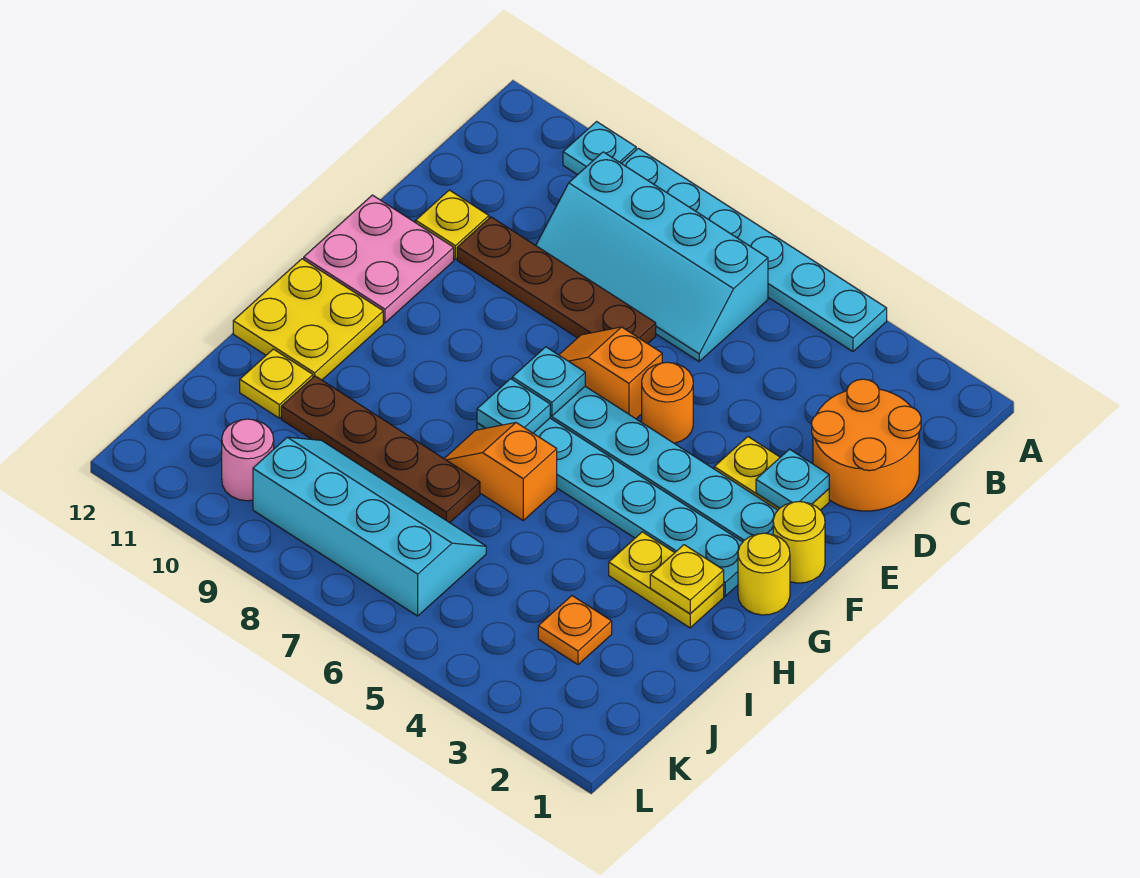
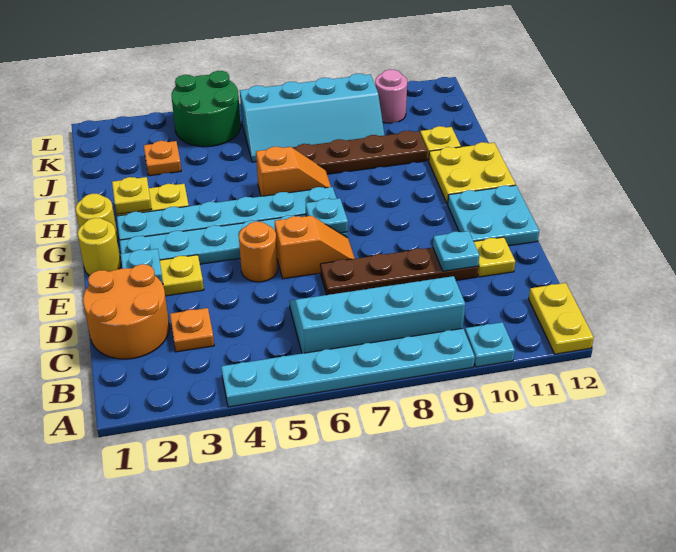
none -> yellow plate A12:B12 level 1
none -> orange plate C3 level 1
pink plate E11:F12 level 1 -> cyan plate E11:F12 level 1
cyan plate G7 level 2 -> cyan plate D10 level 2
none -> green round brick K4:L5 level 1

